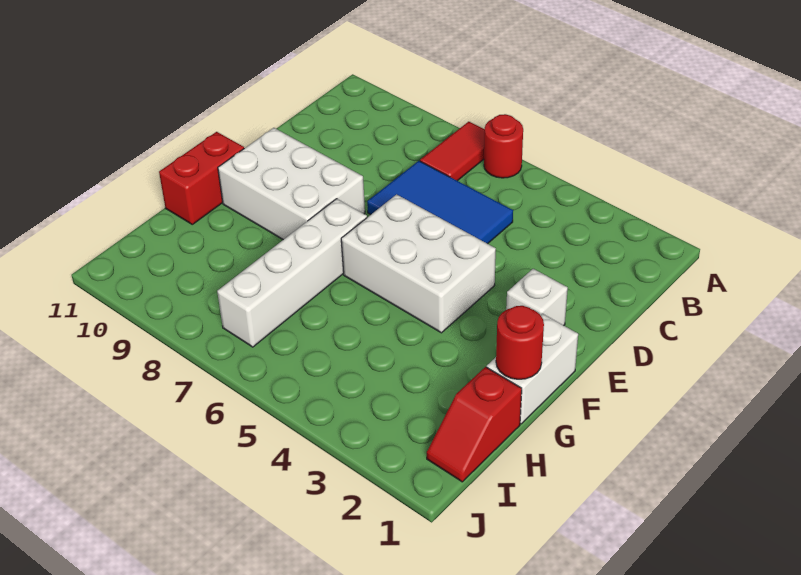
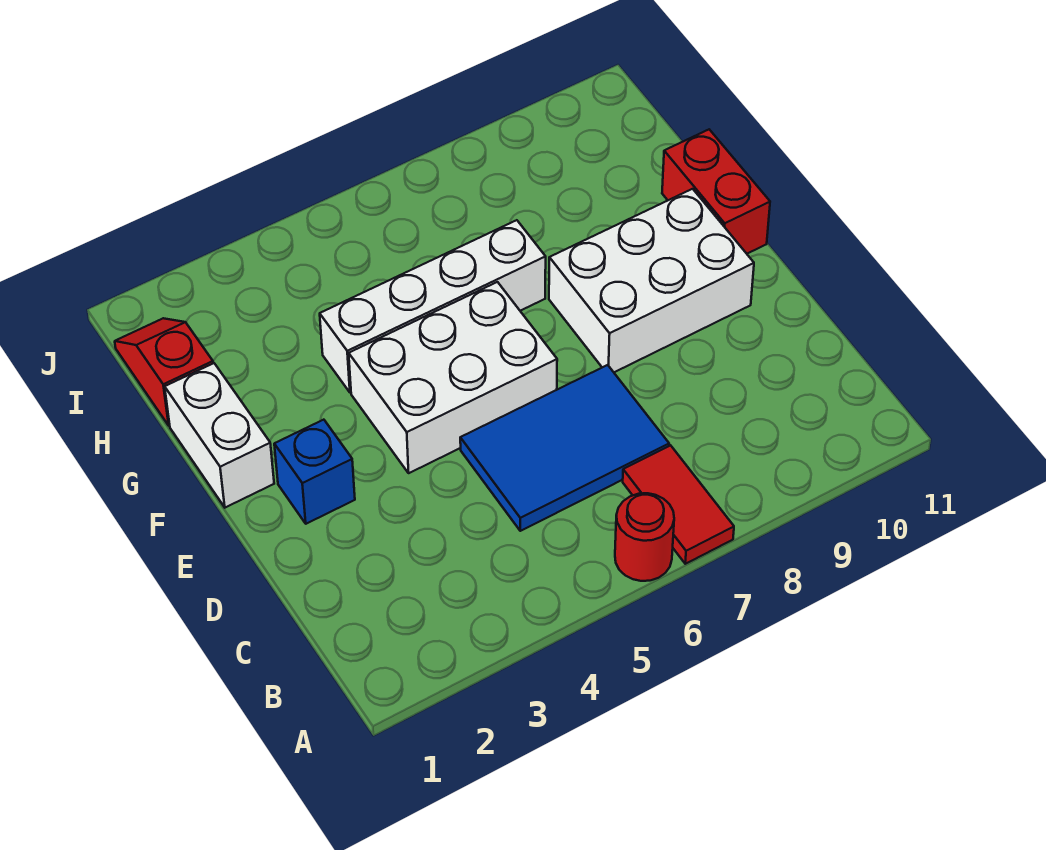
white brick E2 level 1 -> blue brick E2 level 1
white brick F7:I7 level 1 -> white brick G4:G7 level 1
red round brick G1 level 2 -> none

